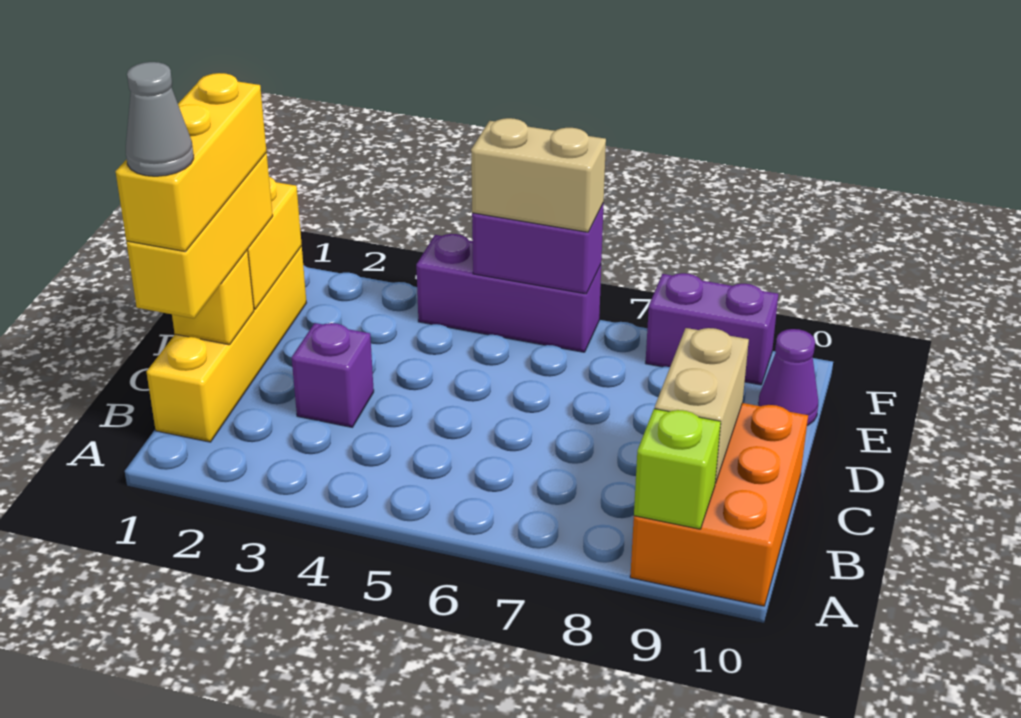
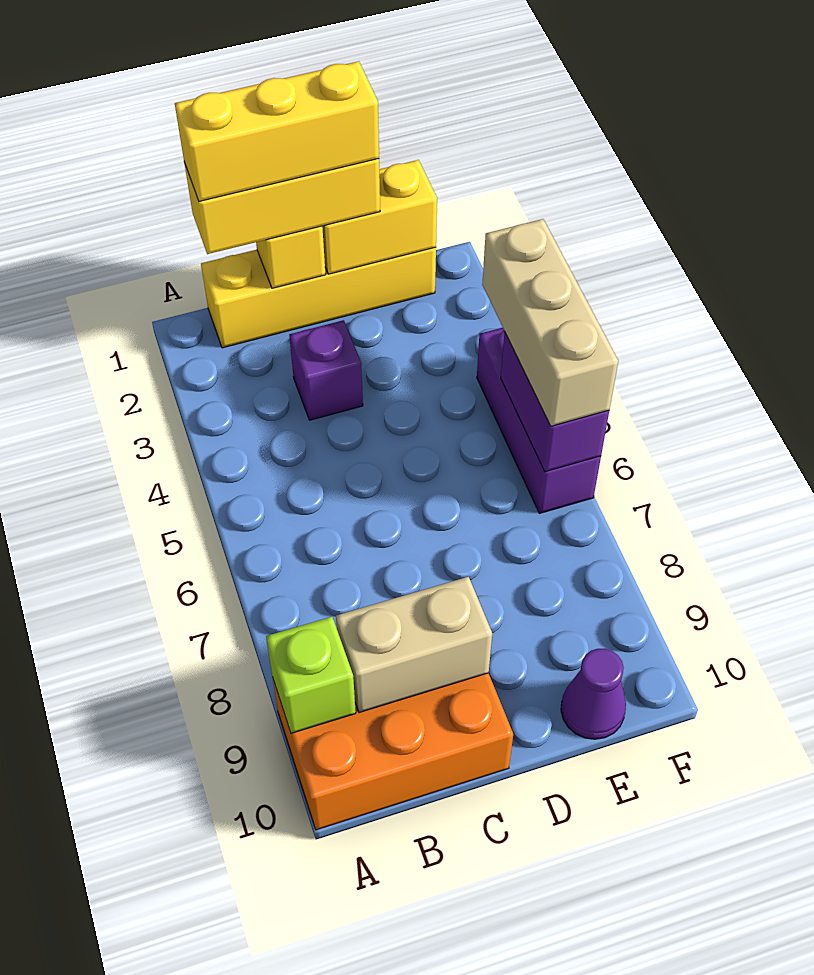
grey cone B1 level 5 -> none
tan brick F5:F6 level 3 -> tan brick F4:F6 level 3
purple brick F8:F9 level 1 -> none

